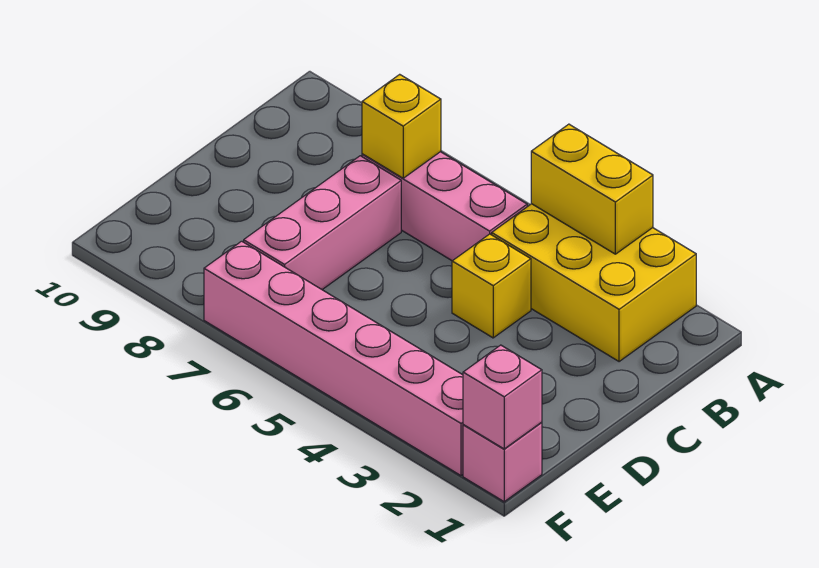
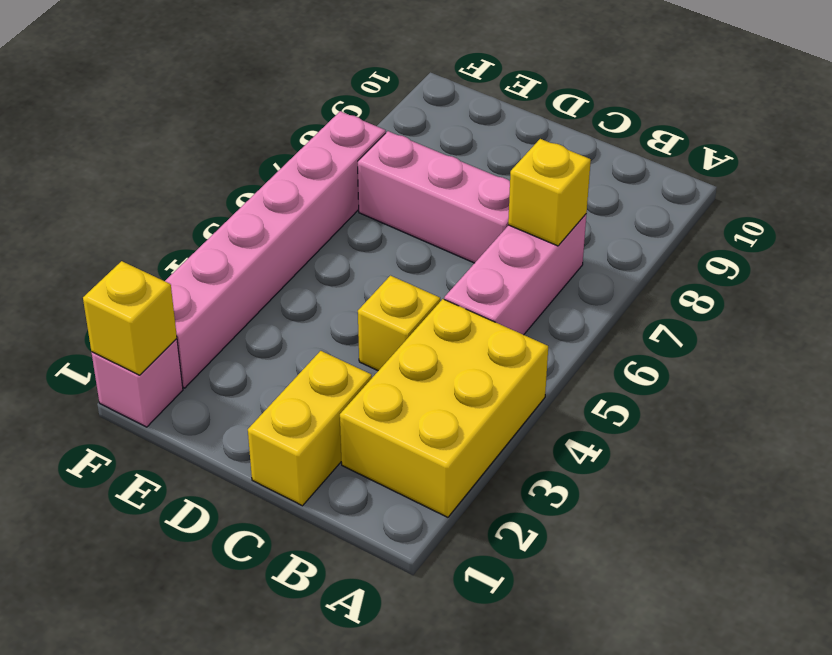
yellow brick A3:A4 level 2 -> yellow brick C1:C2 level 1
pink brick F1 level 2 -> yellow brick F1 level 2

